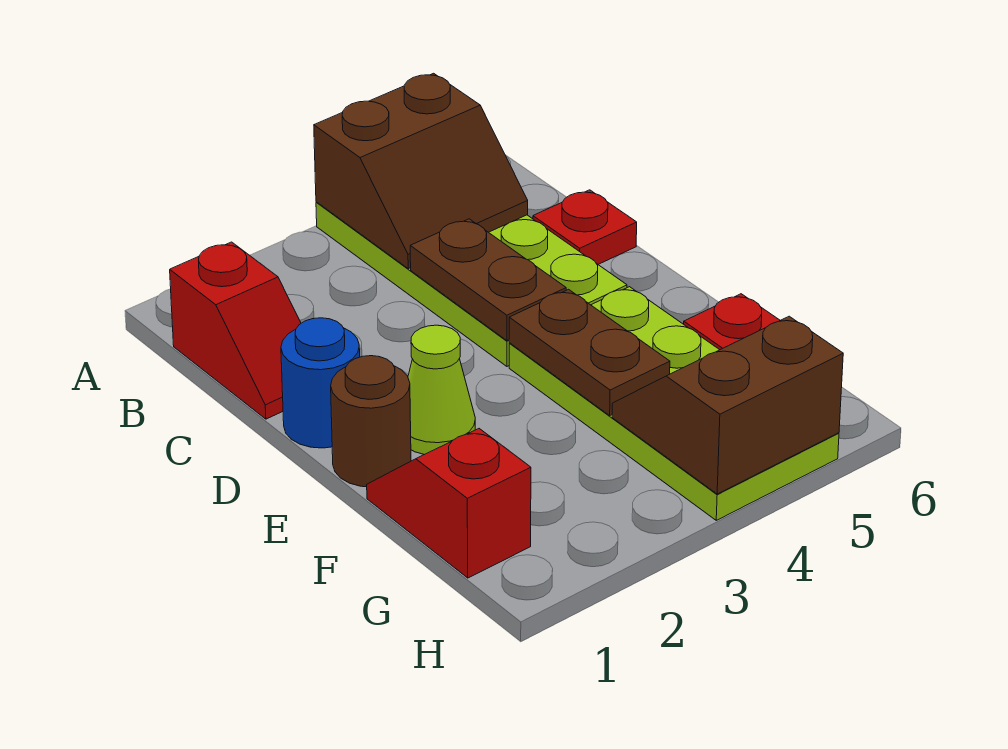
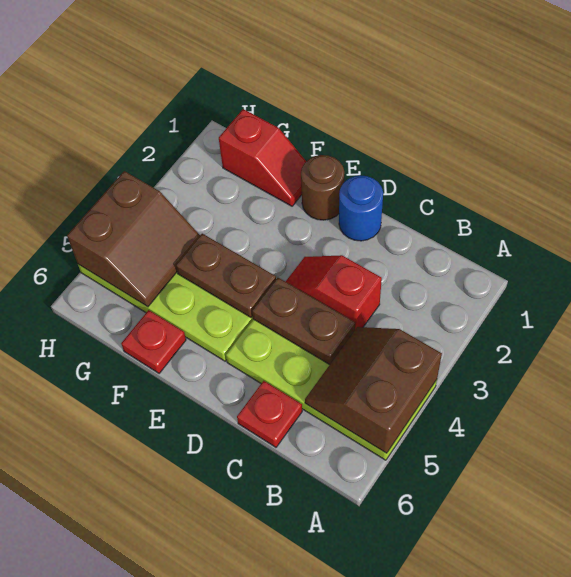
red slope B1:C1 level 1 top B -> red slope C3:D3 level 1 top C
lime cone E2 level 1 -> none

